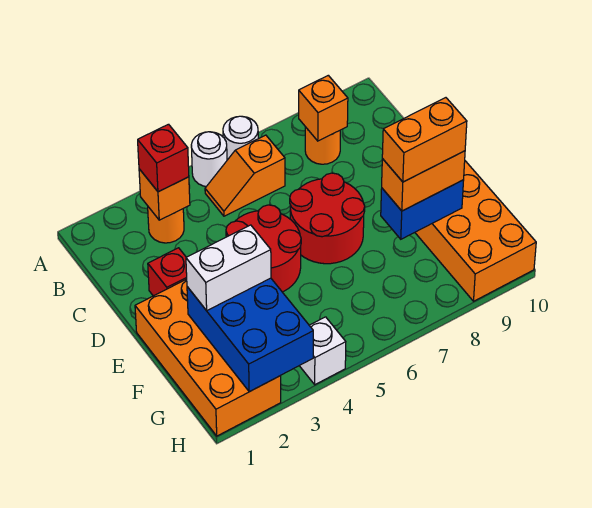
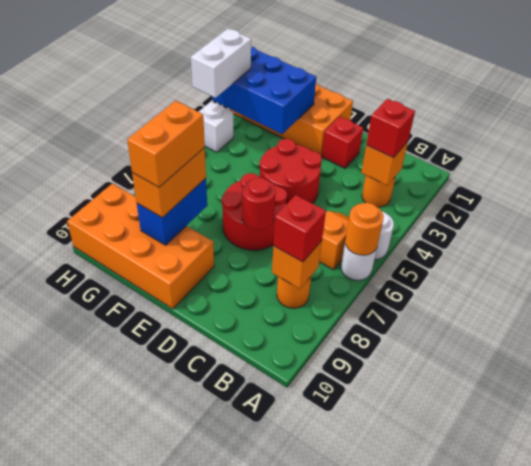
none -> orange round brick A6 level 2
none -> red brick B8 level 3
none -> red round brick D7 level 2
white brick F2:F3 level 3 -> white brick H3:H4 level 3

